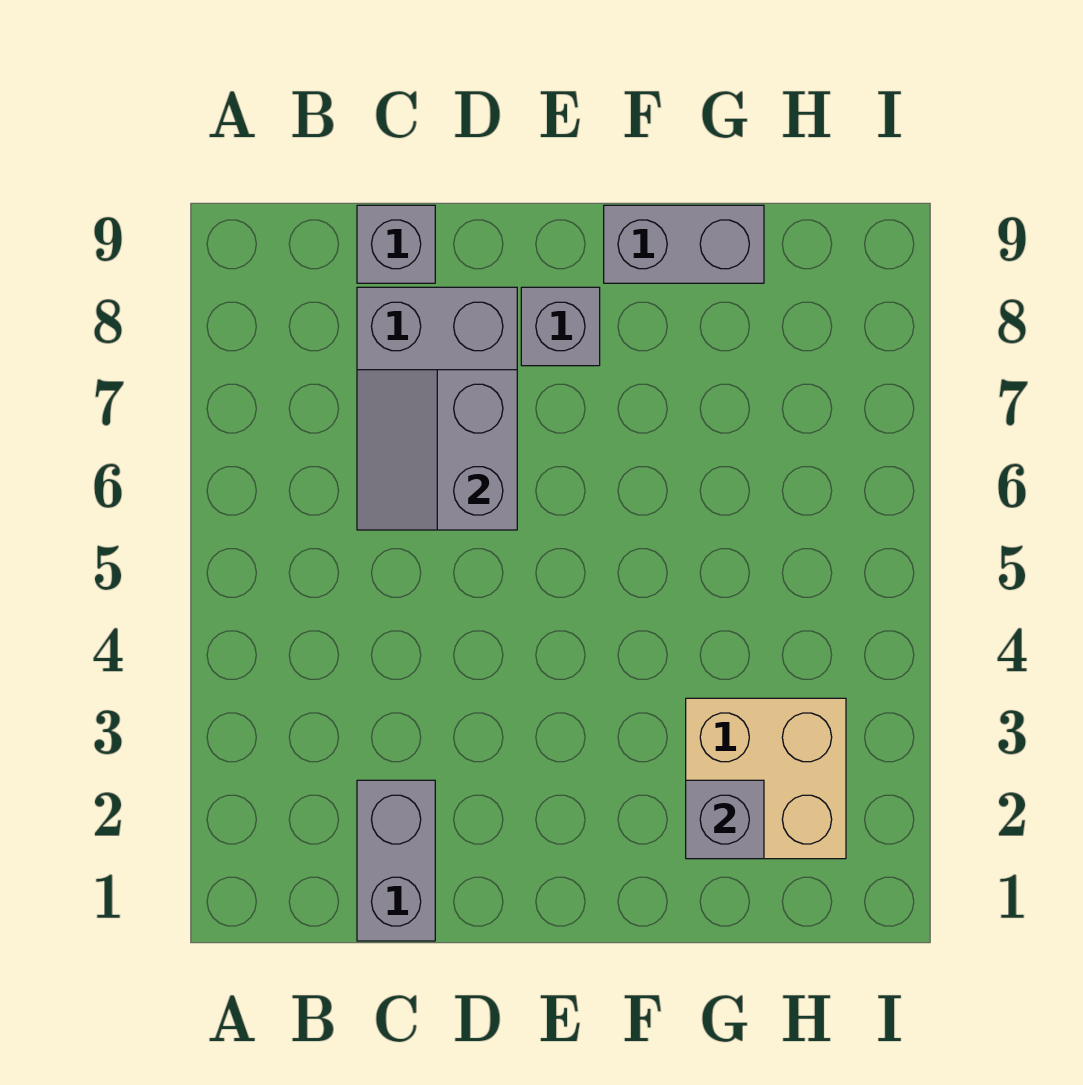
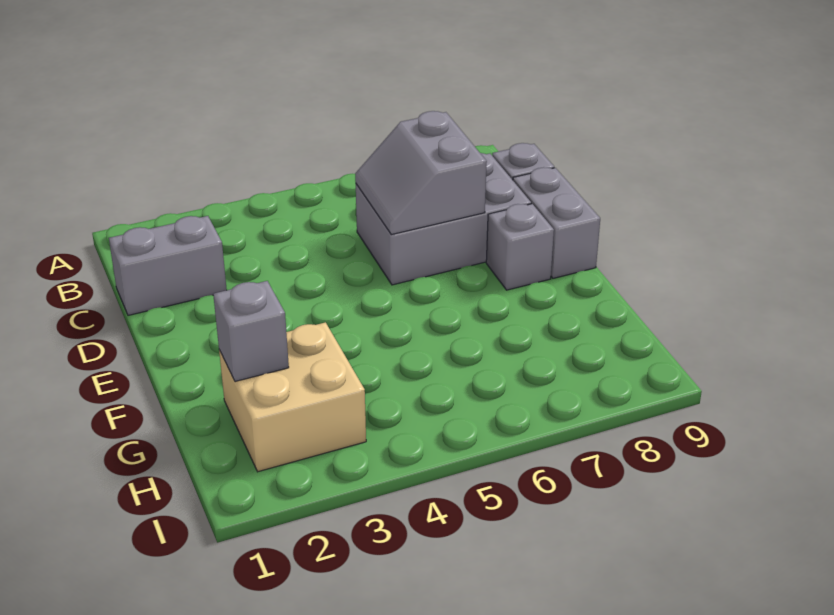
grey slope C6:D7 level 2 top D -> grey slope C6:D7 level 2 top 7
grey brick F9:G9 level 1 -> grey brick D9:E9 level 1

